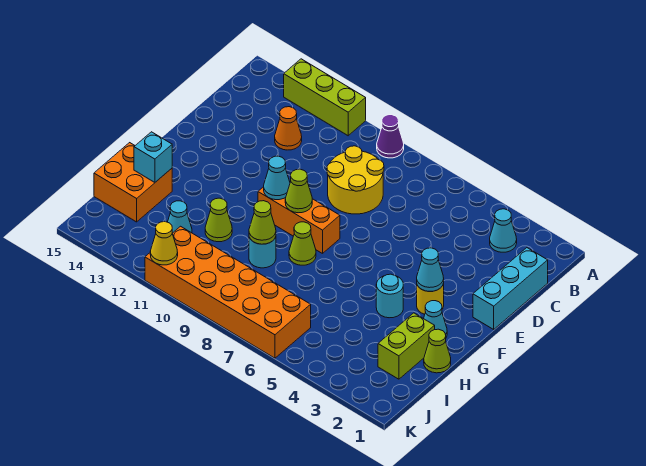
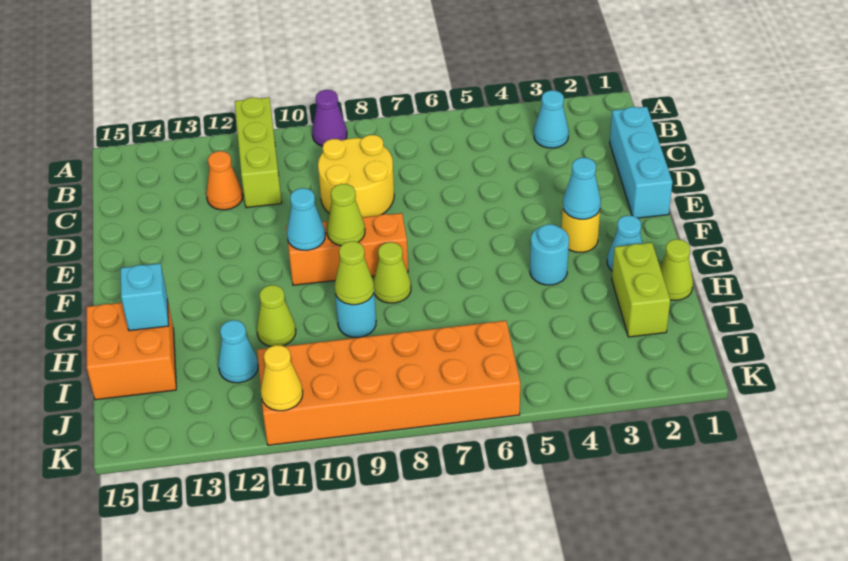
lime brick A11:A13 level 1 -> lime brick A11:C11 level 1

